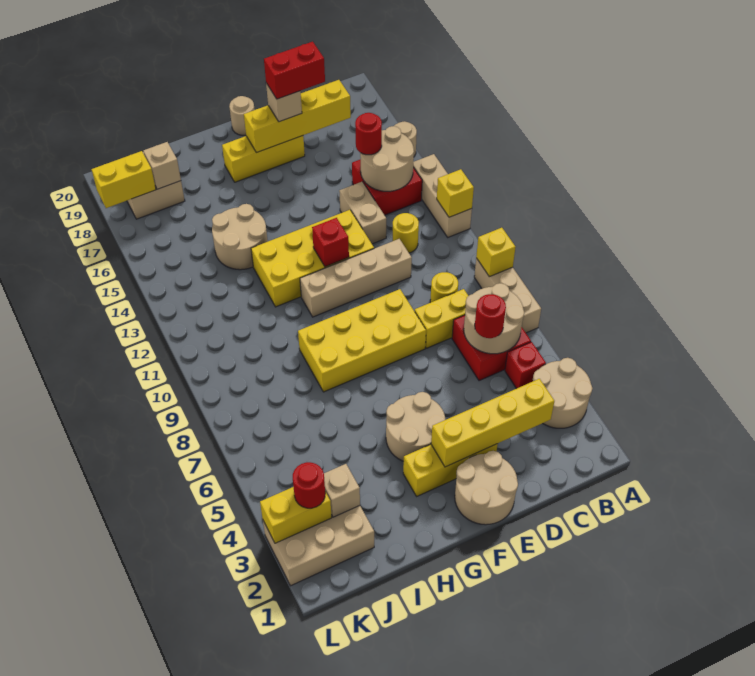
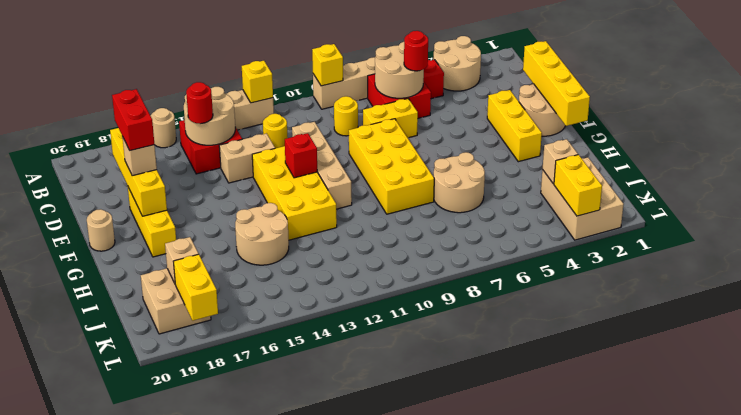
yellow brick C3:F3 level 2 -> yellow brick D1:G1 level 2
yellow brick C8:D8 level 1 -> yellow brick D7:D8 level 1
tan round brick F4:G5 level 1 -> tan round brick H6:I7 level 1
red round brick K3 level 3 -> none

